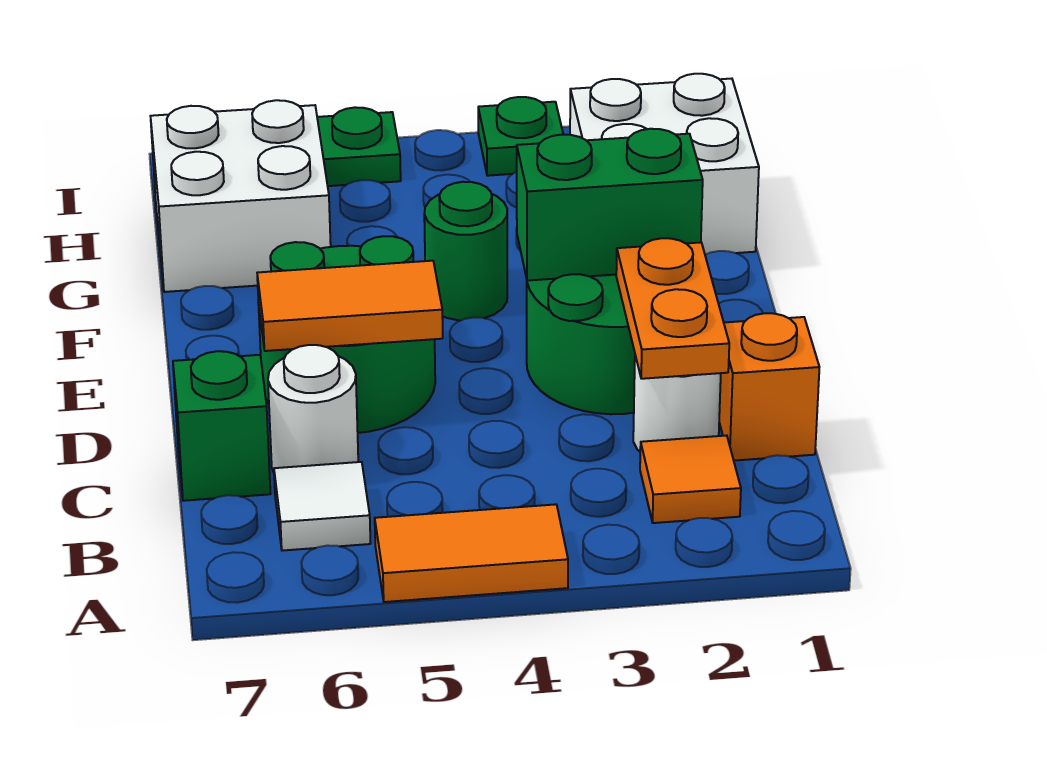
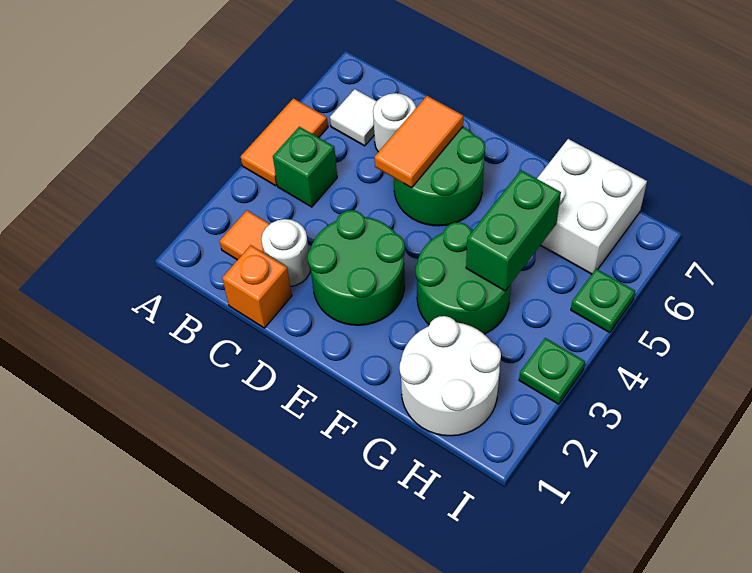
orange plate C2:D2 level 2 -> none
green brick C7 level 1 -> green brick B4 level 1
green brick E2:E3 level 2 -> green brick G4:G5 level 2
green round brick F4 level 1 -> green round brick F3:G4 level 1
white brick G1:H2 level 1 -> white round brick G1:H2 level 1

